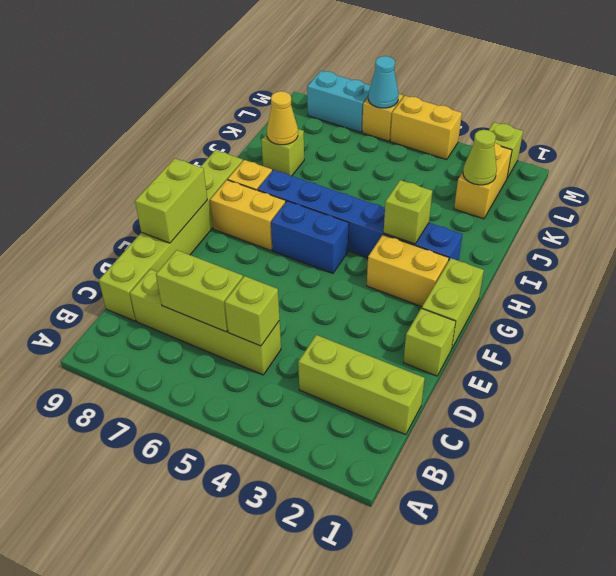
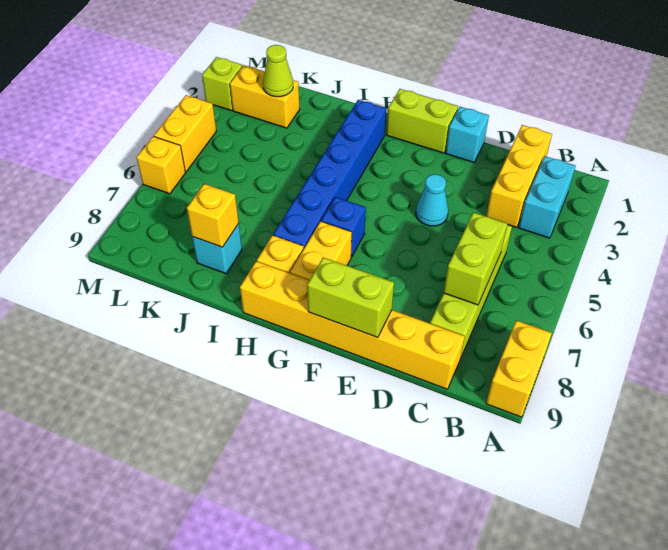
lime brick C1:C3 level 1 -> yellow brick C1:C3 level 1
lime brick C5 level 2 -> none
lime brick C9:H9 level 1 -> yellow brick C9:H9 level 1
lime brick E1 level 1 -> cyan brick E1 level 1
yellow brick G2:G3 level 1 -> yellow brick A8:A9 level 1
blue brick G5:G6 level 1 -> blue brick G6 level 1
lime brick H3 level 2 -> none
lime brick J8 level 1 -> cyan brick J8 level 1
yellow cone J8 level 2 -> yellow brick J8 level 2
cyan cone M6 level 2 -> cyan cone E4 level 1
cyan brick M7:M8 level 1 -> cyan brick B2:B3 level 1

